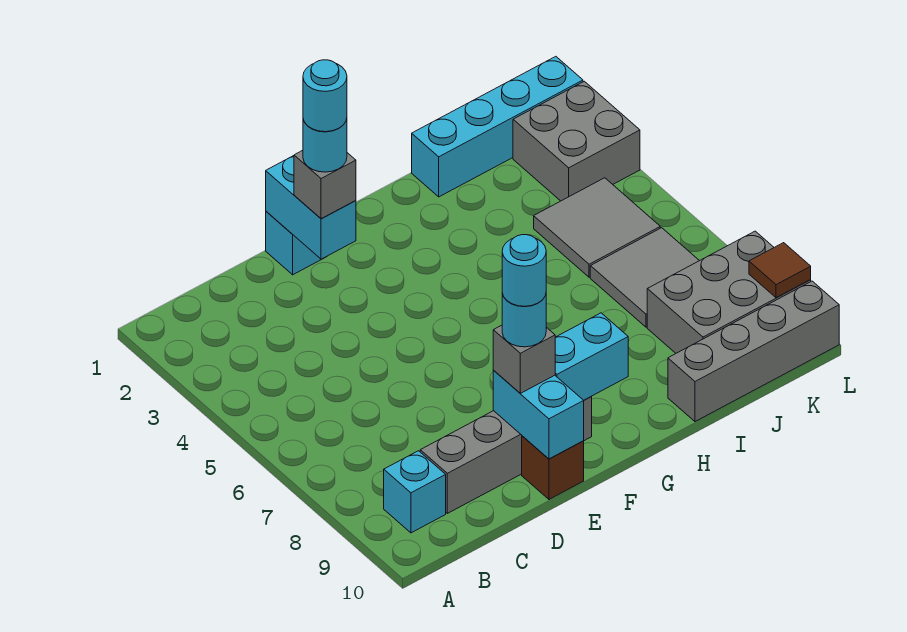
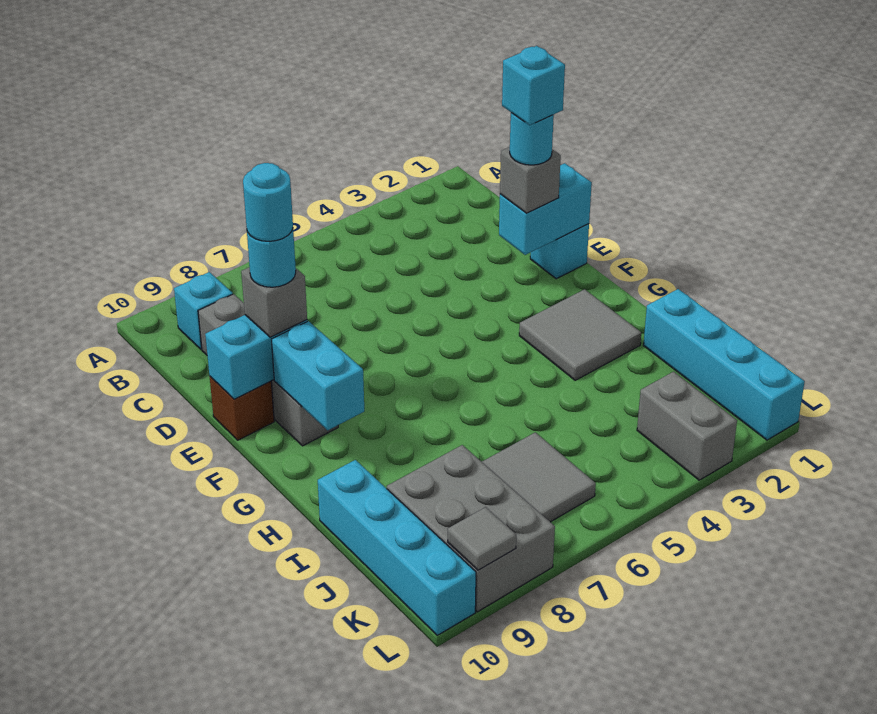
cyan round brick E2 level 5 -> cyan brick E2 level 5
grey brick I10:L10 level 1 -> cyan brick I10:L10 level 1
grey tile J4:K5 level 1 -> grey tile G2:H3 level 1
grey brick K2:L3 level 1 -> grey brick K3:L3 level 1
brown tile L9 level 2 -> grey tile L9 level 2

